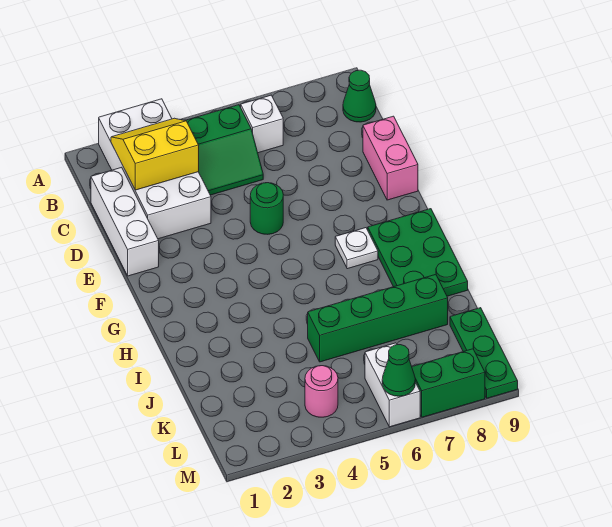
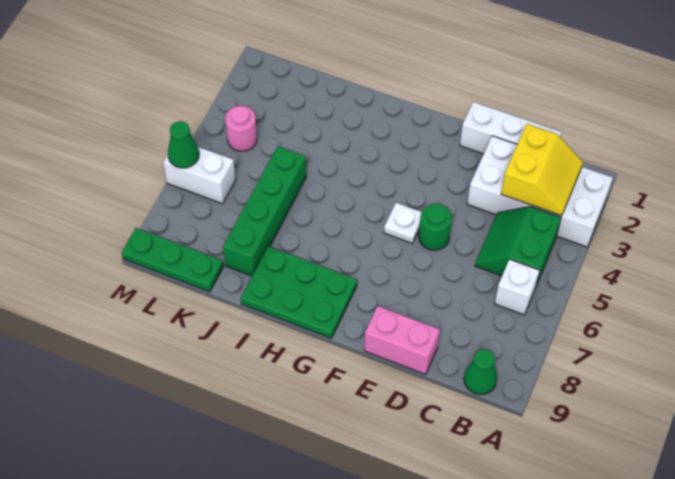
white plate G7 level 1 -> white plate F5 level 1
green brick M7:M8 level 1 -> none

